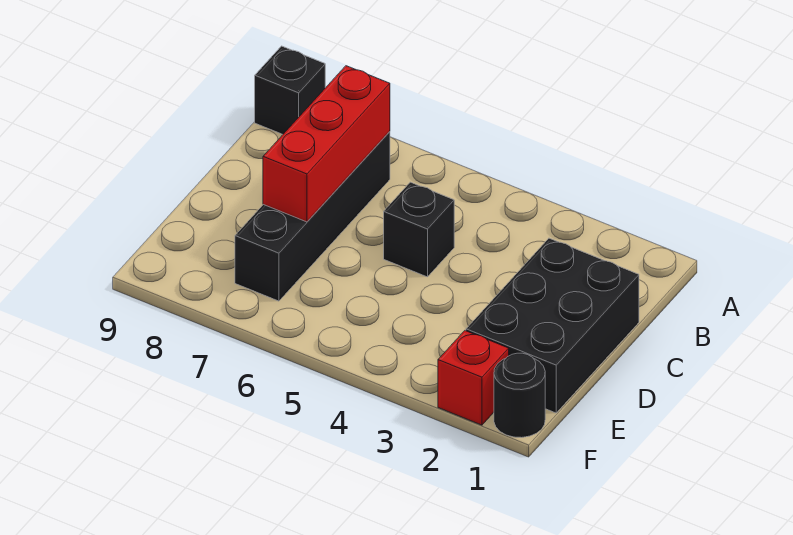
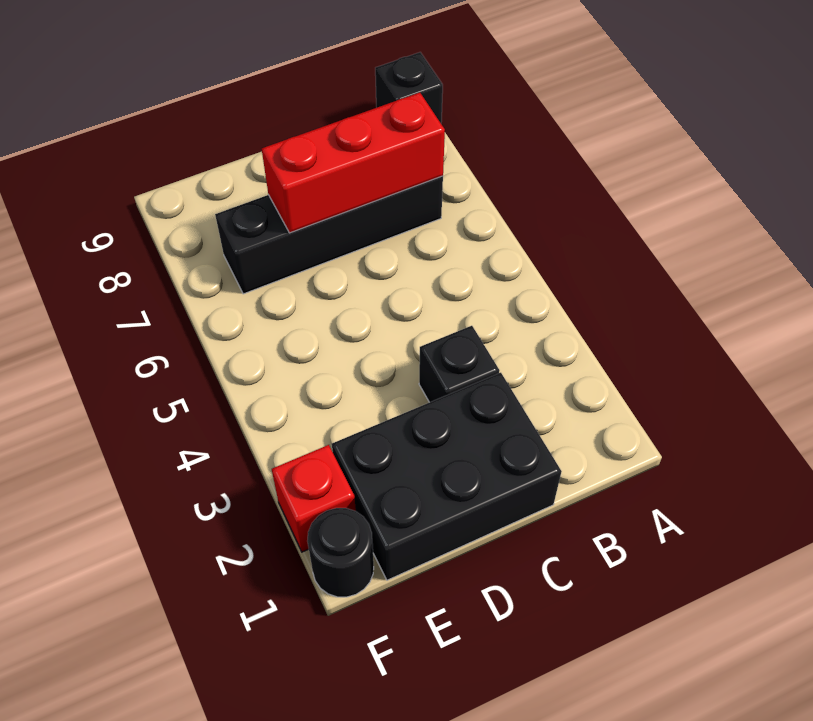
black brick C5 level 1 -> black brick C3 level 1

